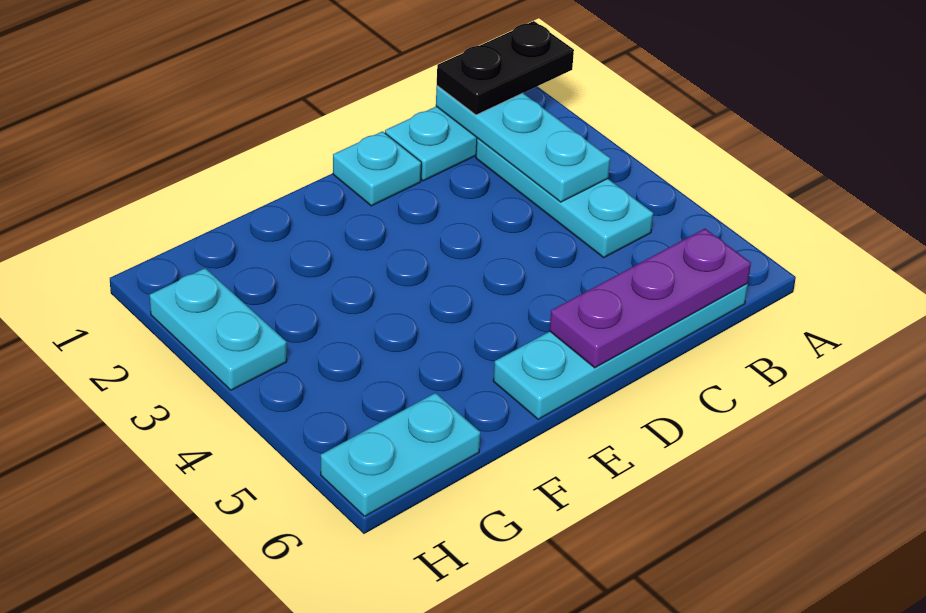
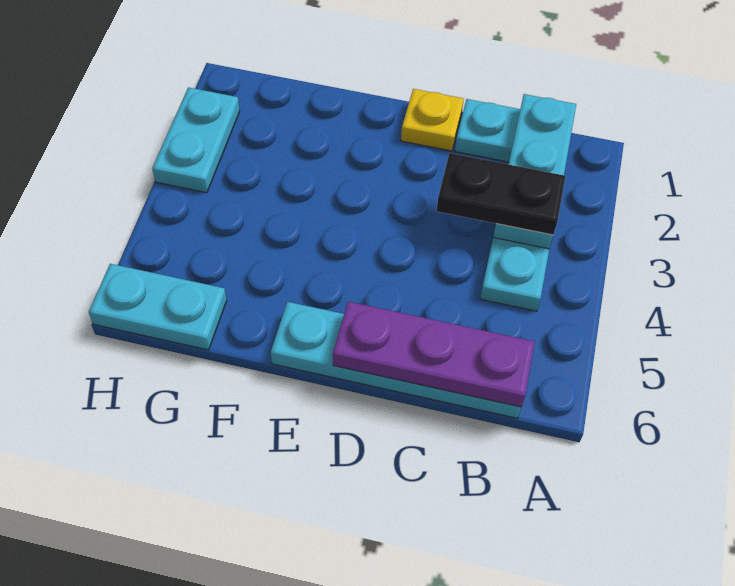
black plate A1:B1 level 3 -> black plate B3:C3 level 3
cyan plate D1 level 1 -> yellow plate D1 level 1

